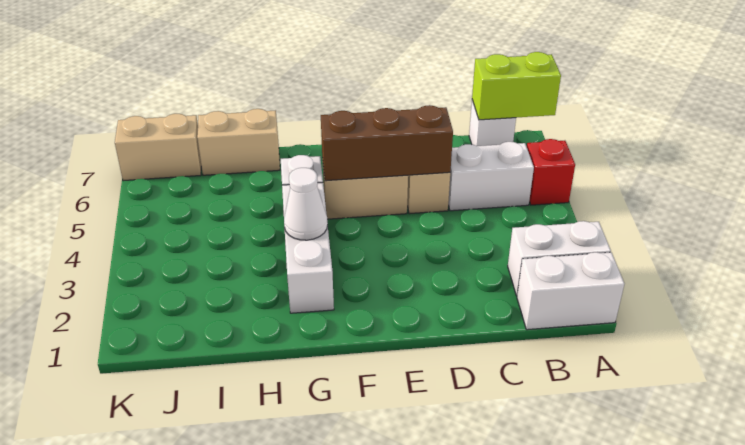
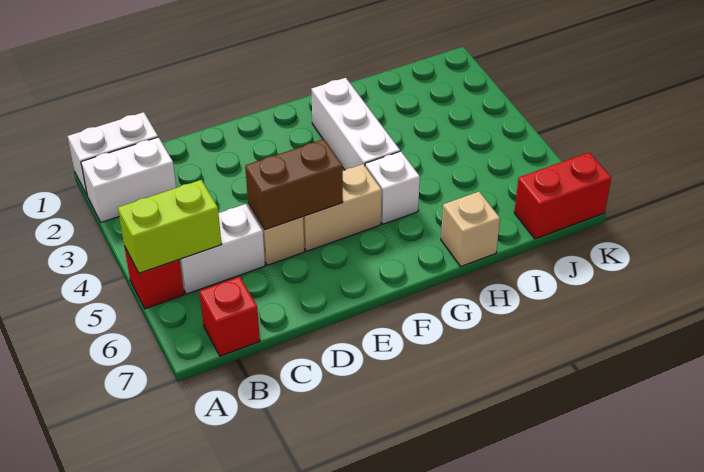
lime brick A7:B7 level 2 -> lime brick A5:B5 level 2
white brick B7 level 1 -> red brick B7 level 1
brown brick D5:F5 level 2 -> brown brick D5:E5 level 2
white cone G3 level 2 -> none
tan brick H7:I7 level 1 -> tan brick H7 level 1
tan brick J7:K7 level 1 -> red brick J7:K7 level 1

